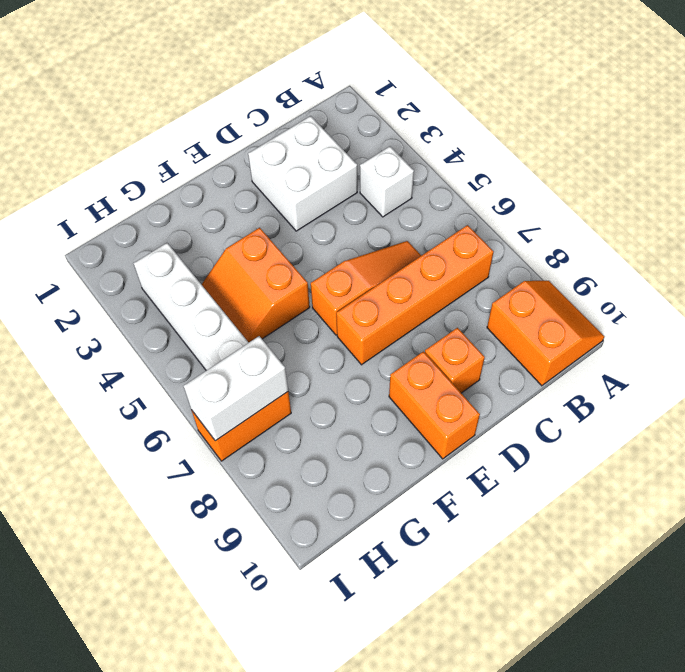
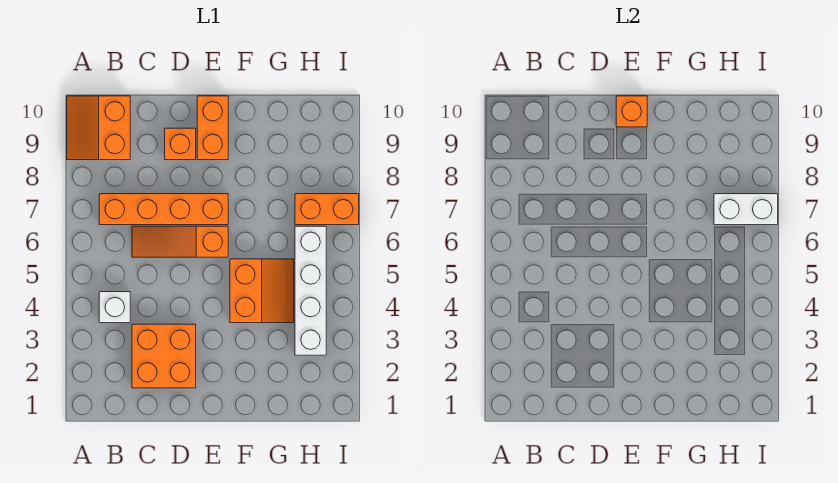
white brick C2:D3 level 1 -> orange brick C2:D3 level 1
none -> orange brick E10 level 2

